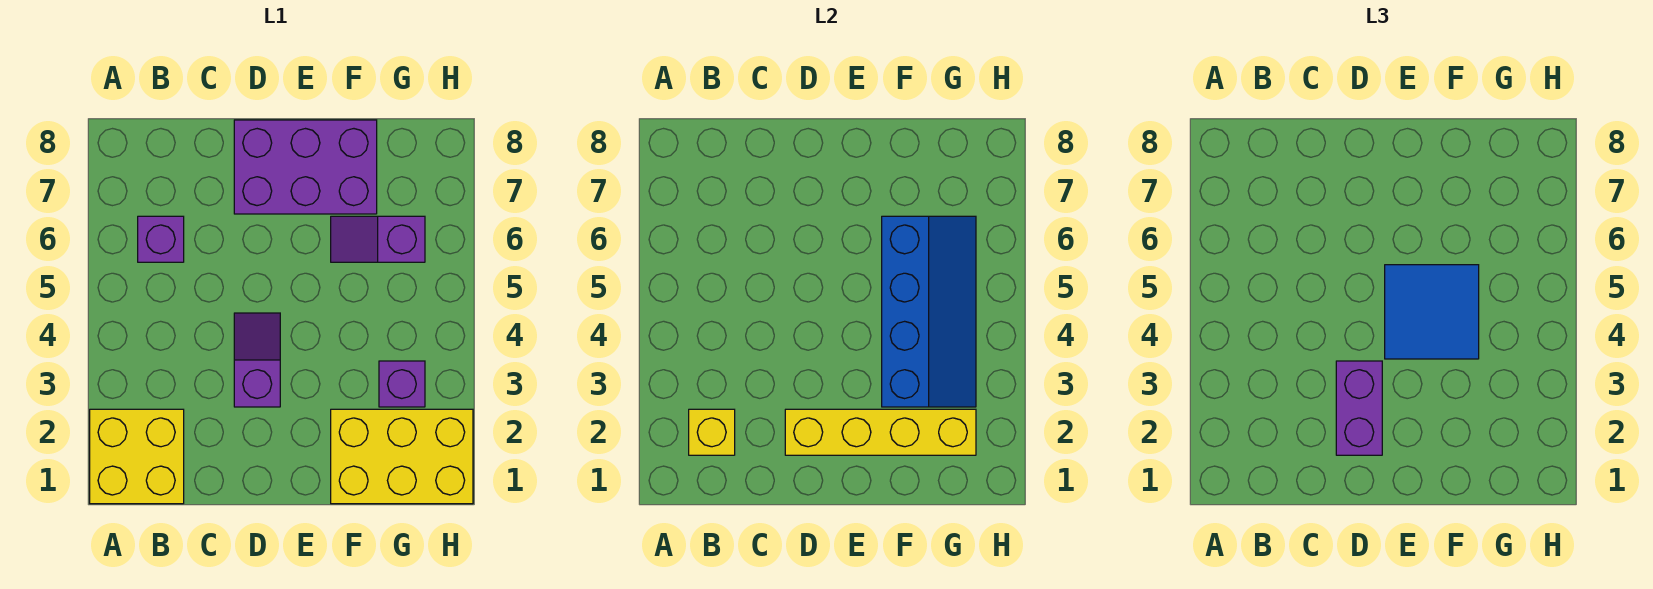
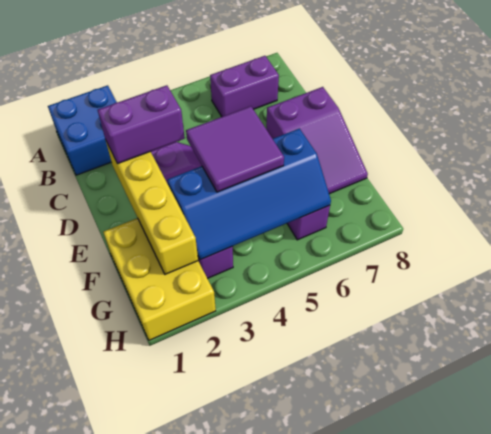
yellow brick A1:B2 level 1 -> blue brick A1:B2 level 1
yellow brick B2 level 2 -> none
purple brick B6 level 1 -> purple brick B6:B7 level 1
purple brick D7:F8 level 1 -> purple slope D7:F8 level 1 top D
blue tile E4:F5 level 3 -> purple tile E4:F5 level 3

